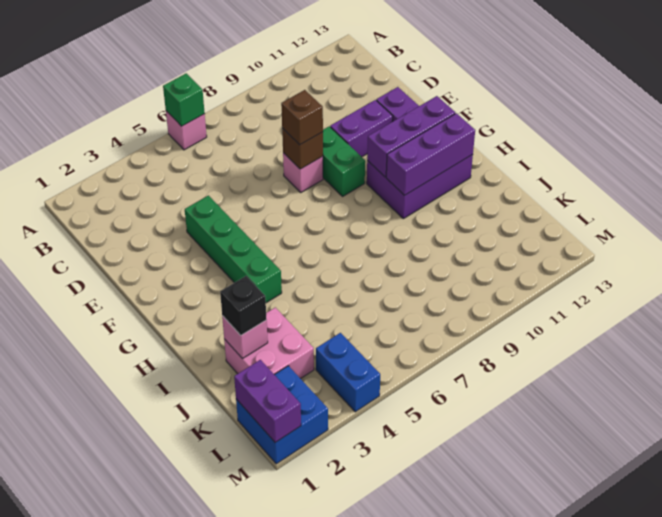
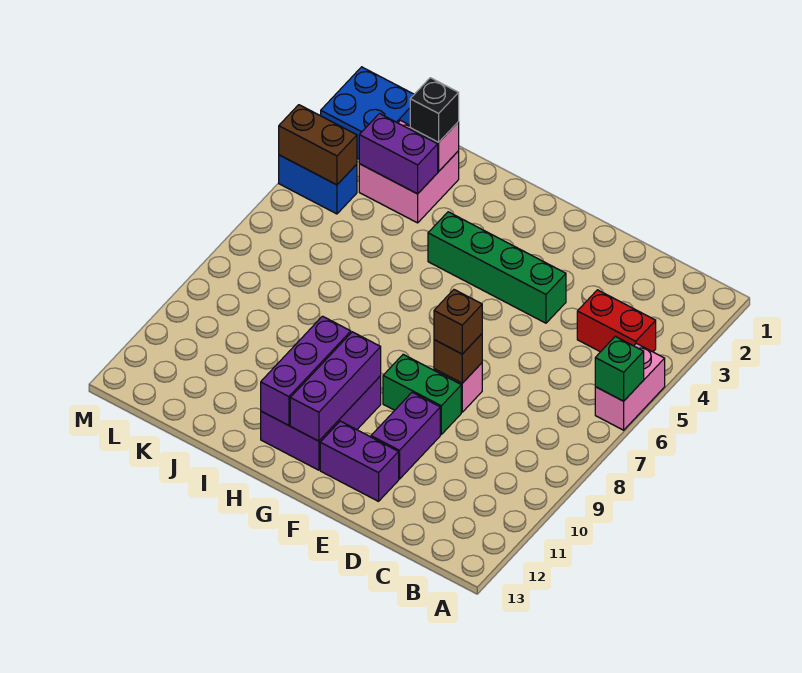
pink brick A6 level 1 -> pink brick A5:A6 level 1
none -> red brick B4:C4 level 1
purple brick L1:M1 level 2 -> purple brick J3:K3 level 2
none -> brown brick L4:M4 level 2

